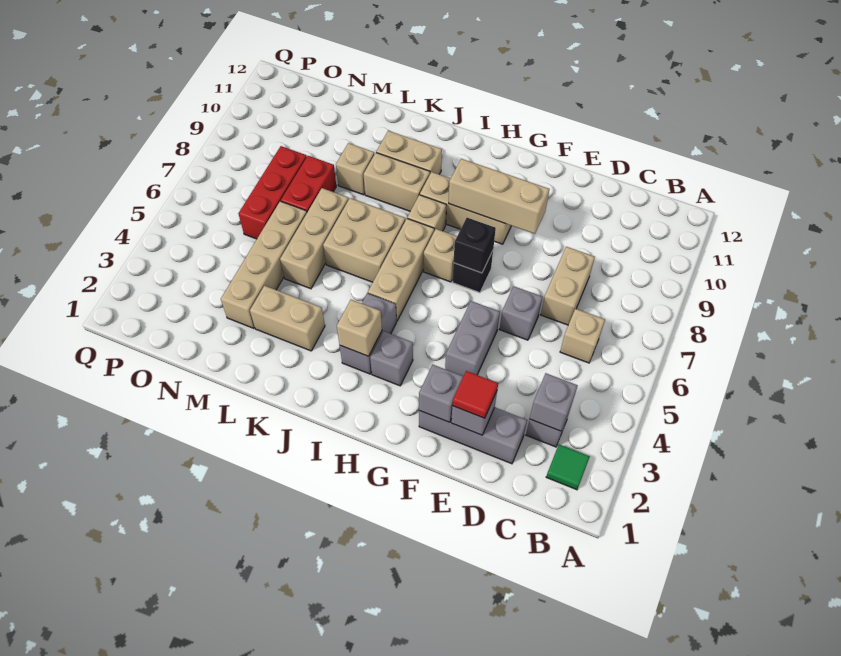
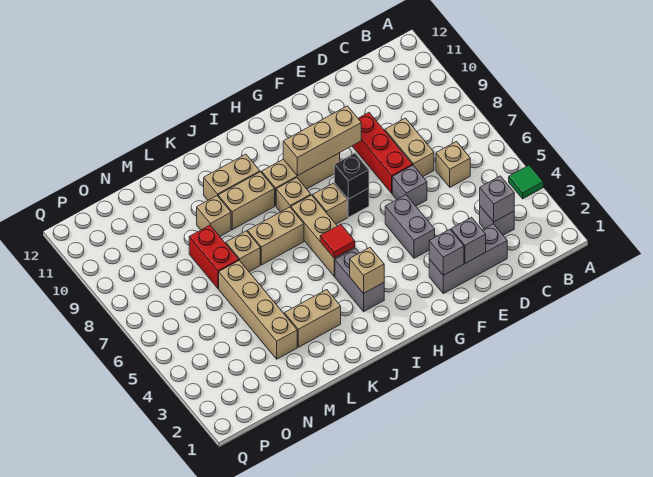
green tile B2 level 1 -> green tile A4 level 1
red tile E2 level 3 -> red tile I5 level 2
grey brick H3 level 1 -> none
tan brick J6:K7 level 1 -> tan brick J7:K7 level 1
tan brick L5:L7 level 1 -> tan brick L7 level 1
red brick N6:N8 level 1 -> red brick E7:E9 level 1

